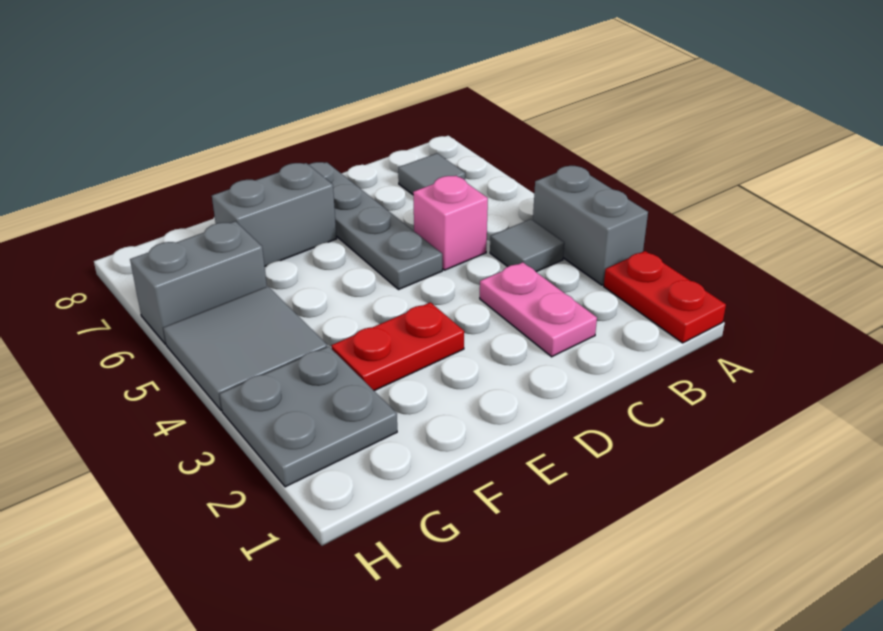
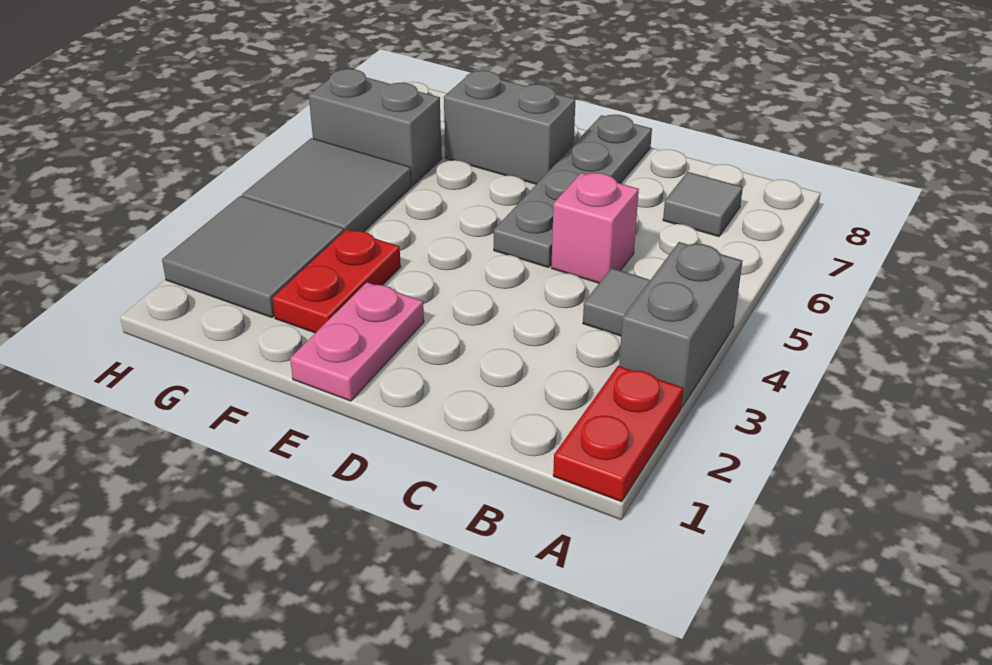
pink plate C2:C3 level 1 -> pink plate E1:E2 level 1
red plate E3:F3 level 1 -> red plate F2:F3 level 1
grey plate G2:H3 level 1 -> grey tile G2:H3 level 1

